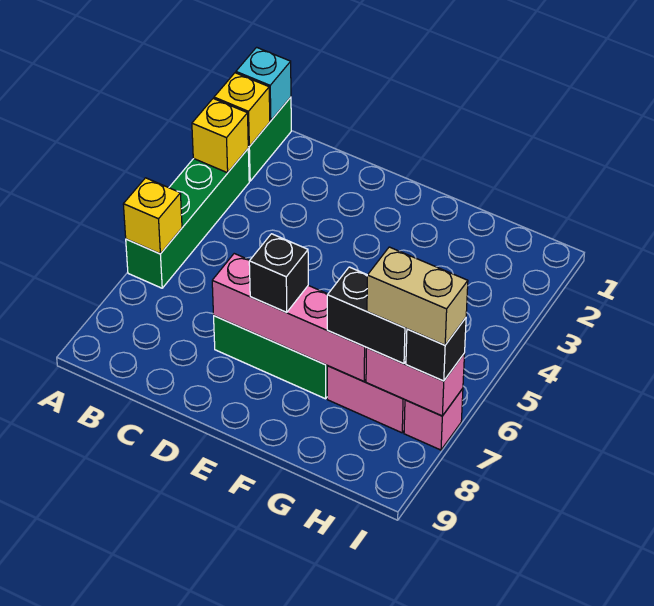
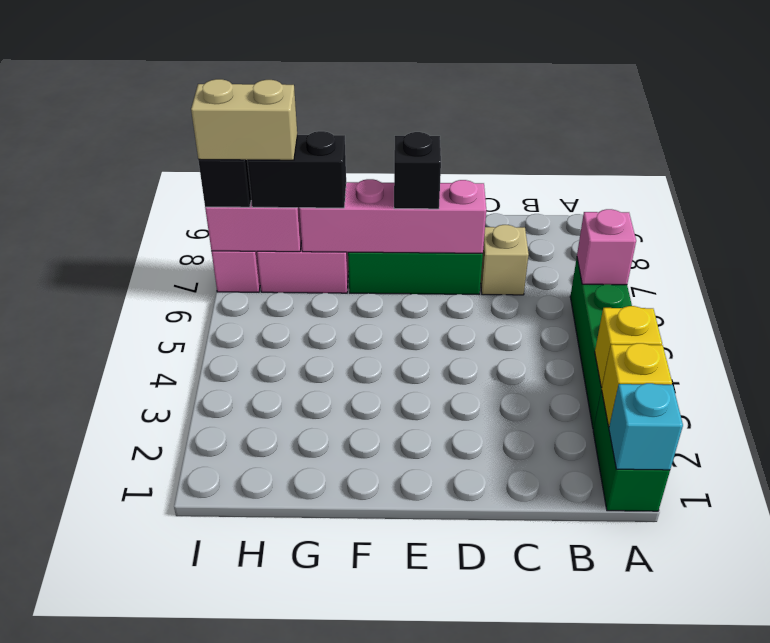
yellow brick A6 level 2 -> pink brick A6 level 2
none -> tan brick C7 level 1

